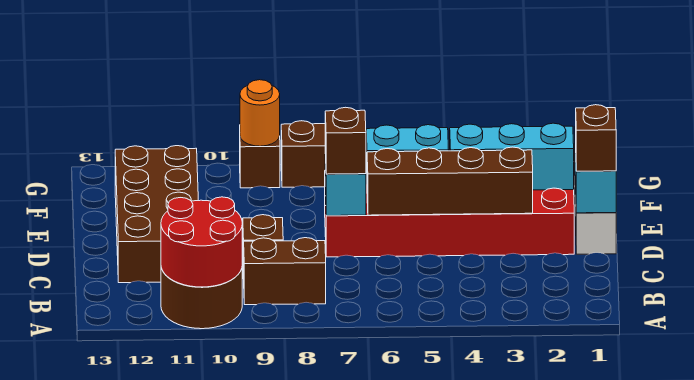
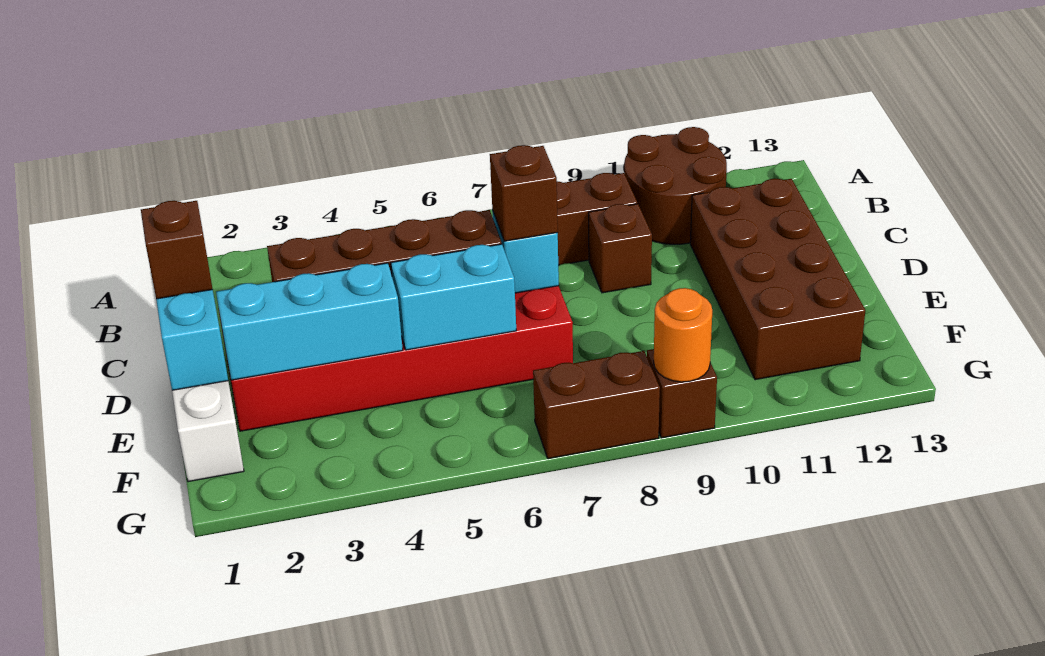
red round brick A10:B11 level 2 -> none

